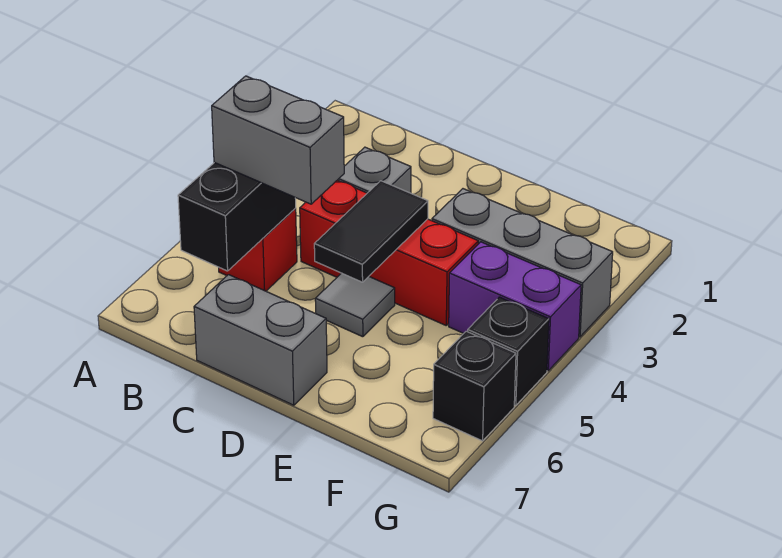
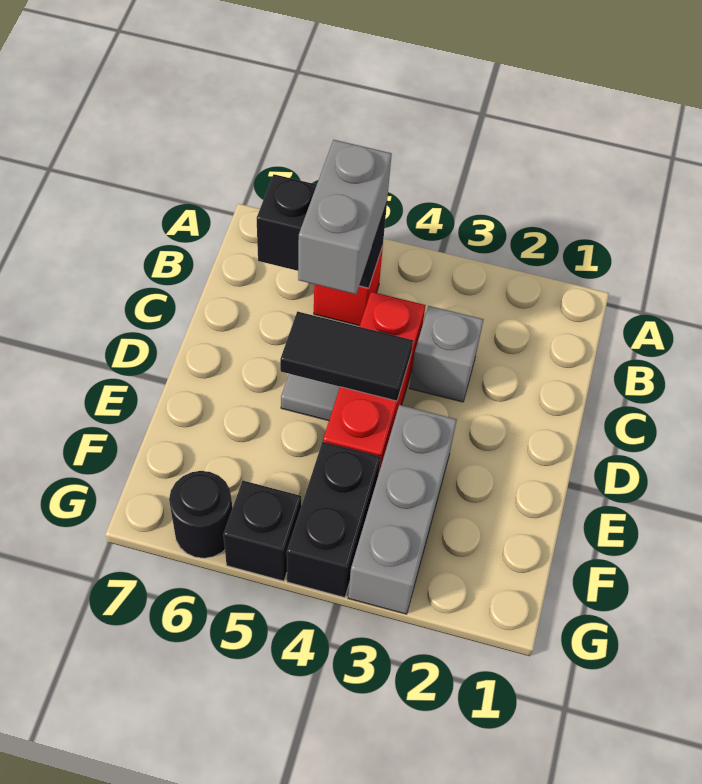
grey brick C7:D7 level 1 -> none
purple brick F4:G4 level 1 -> black brick F4:G4 level 1
black brick G6 level 1 -> black round brick G6 level 1

